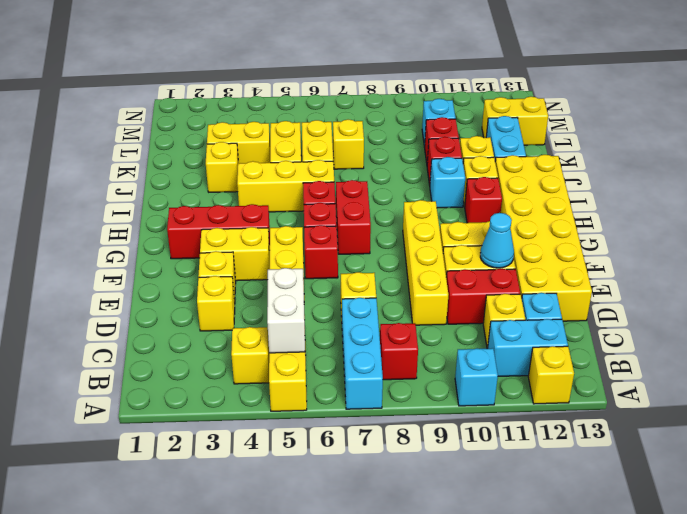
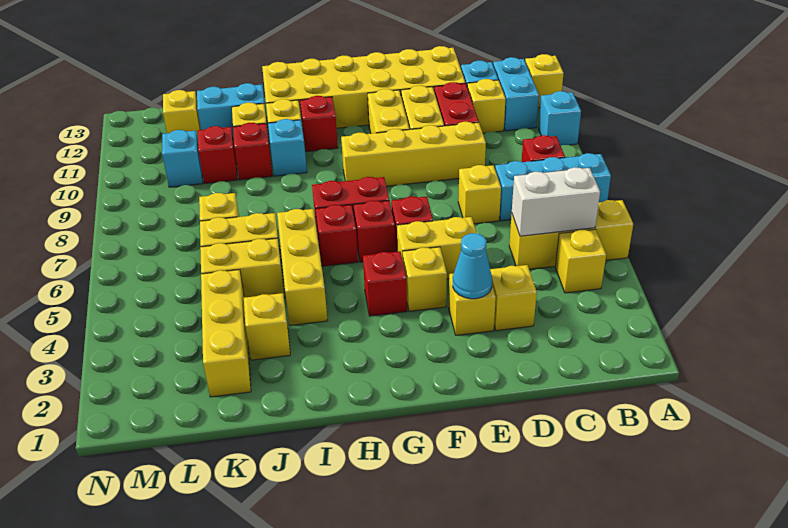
cyan cone E11 level 2 -> cyan cone E3 level 2
yellow brick F3:F4 level 1 -> yellow brick F4 level 1
red brick G2:G4 level 1 -> red brick G4 level 1
yellow brick K3:K4 level 1 -> yellow brick K2:K4 level 1
yellow brick L12:L13 level 1 -> yellow brick L12 level 1

